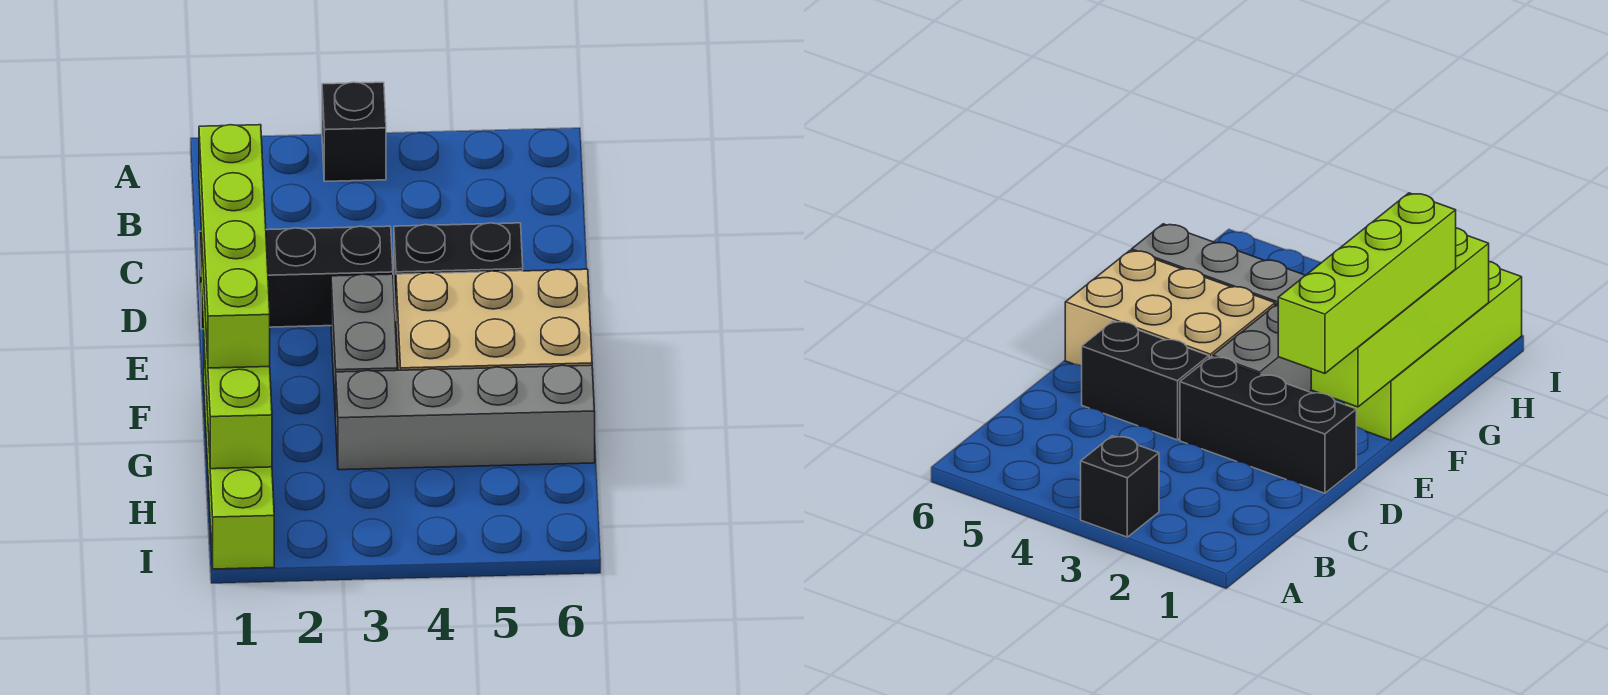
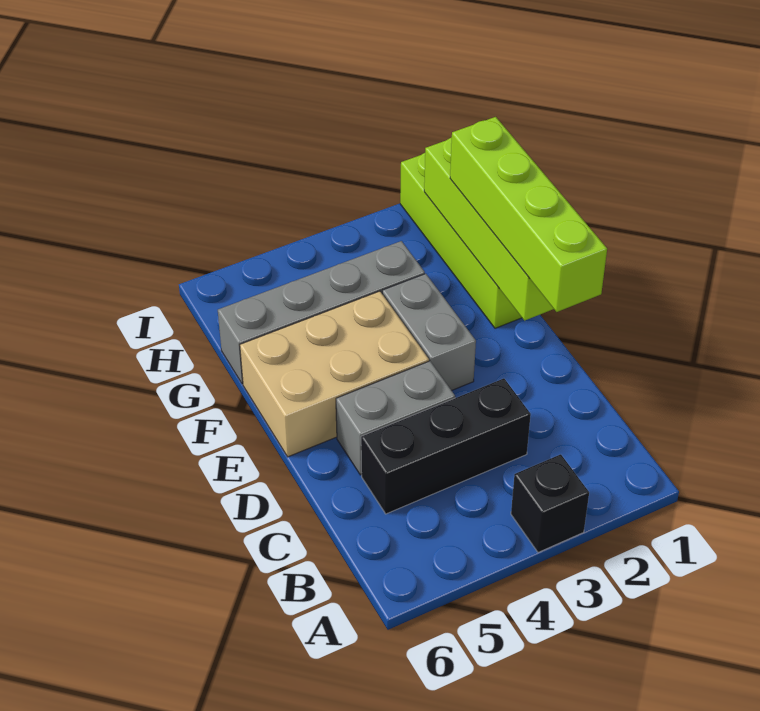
black brick D1:D3 level 1 -> black brick C3:C5 level 1
black brick D4:D5 level 1 -> grey brick D4:D5 level 1

